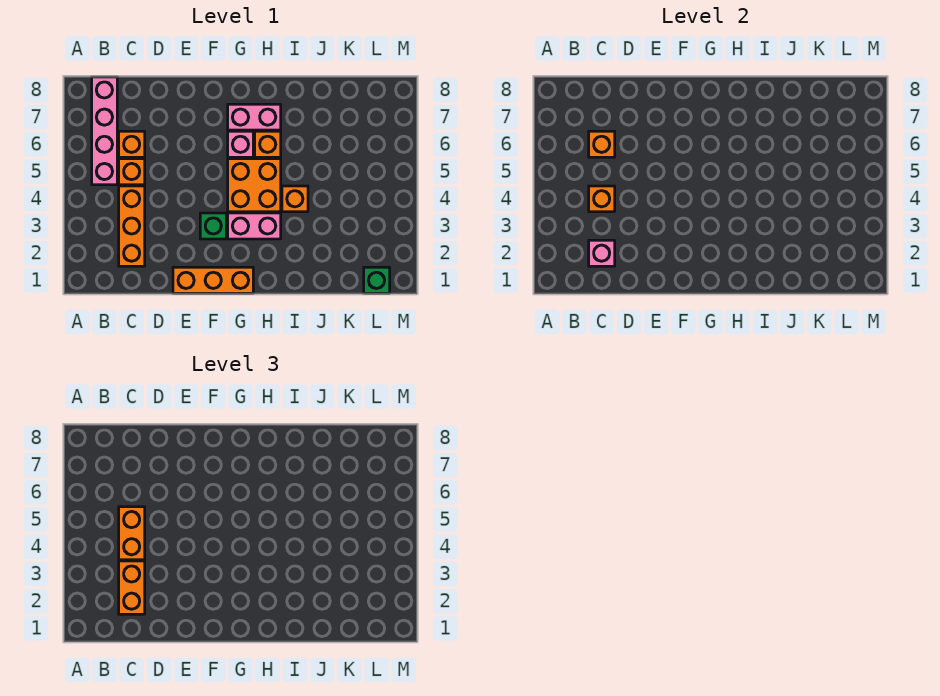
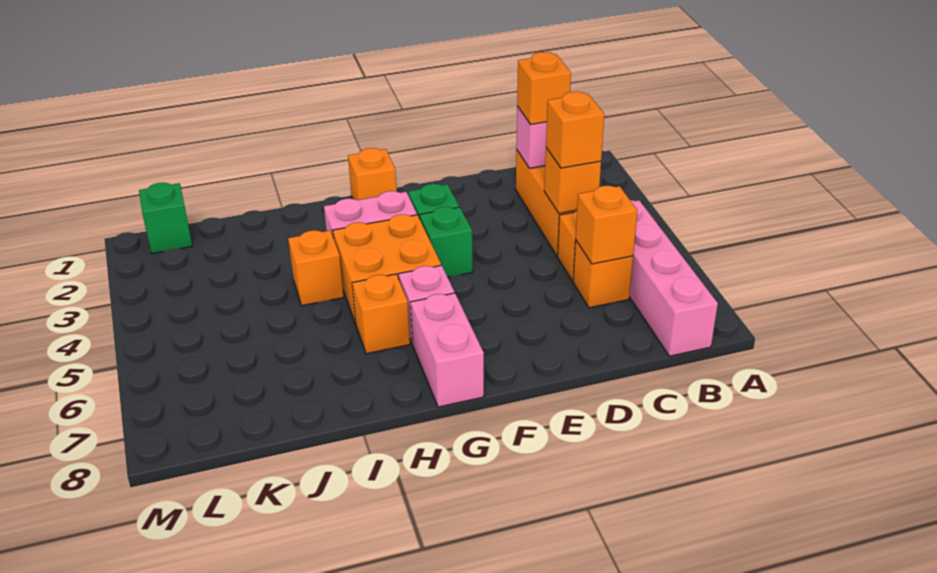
orange brick C2:C3 level 3 -> orange brick C2 level 3
orange brick C4:C5 level 3 -> orange brick C4 level 3
orange brick E1:G1 level 1 -> orange brick G1 level 1
none -> green brick F4 level 1
pink brick G7:H7 level 1 -> pink brick G7:G8 level 1

